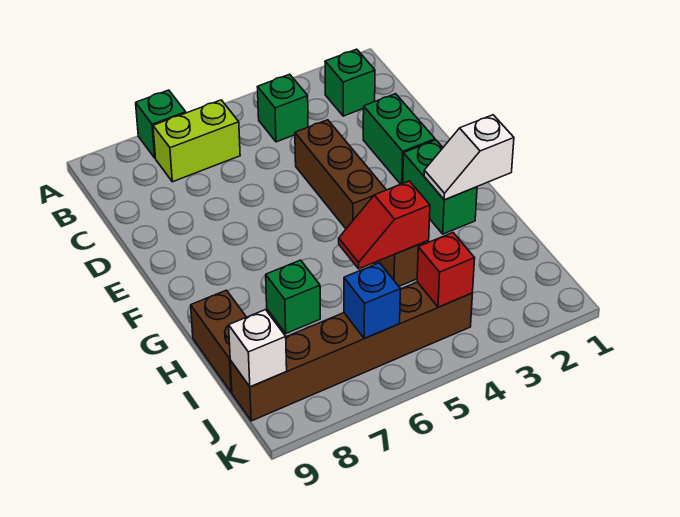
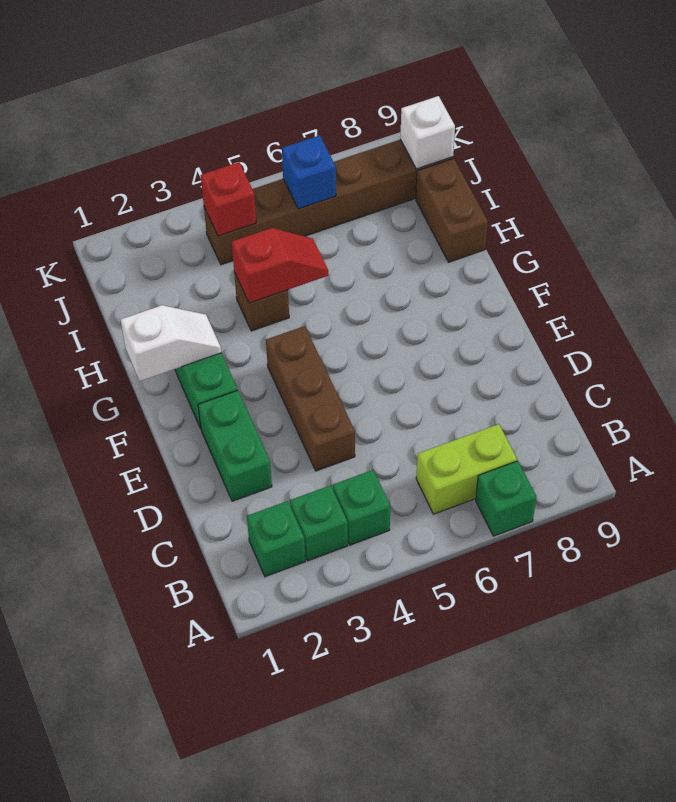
green brick H7 level 1 -> green brick B3 level 1

